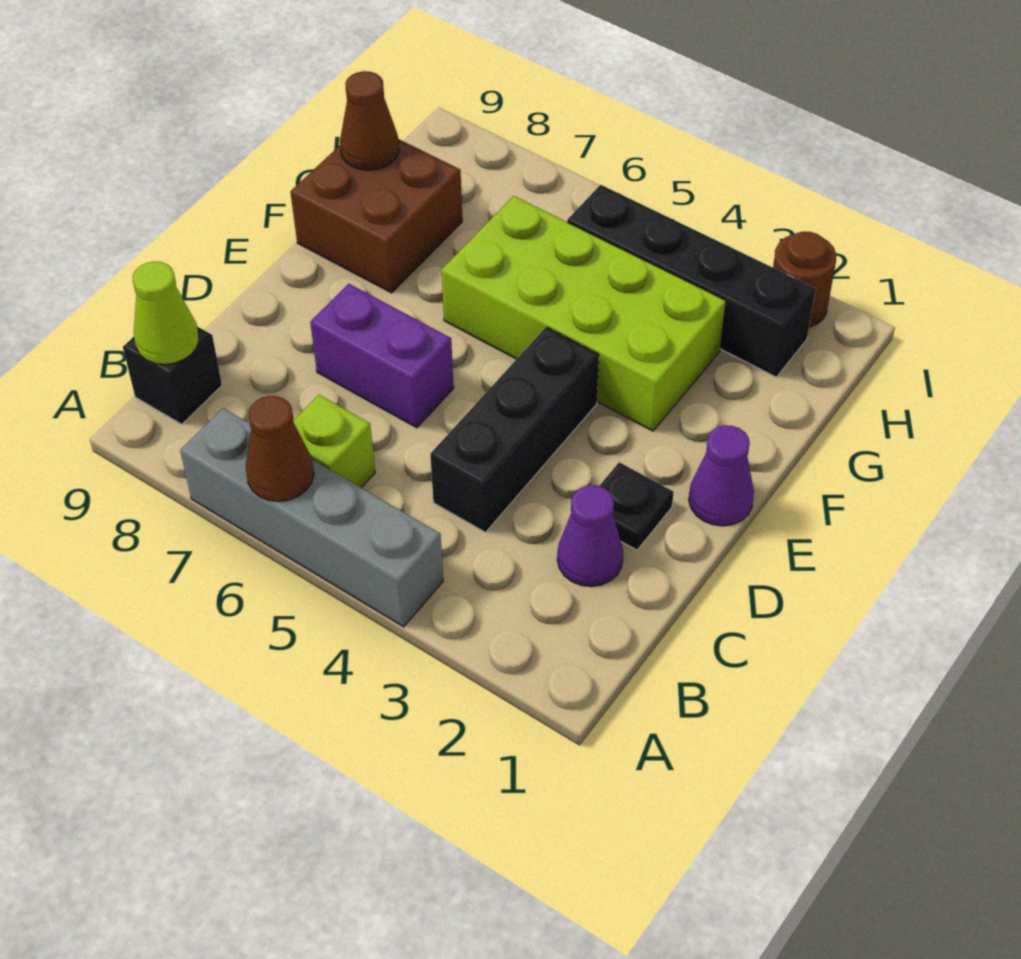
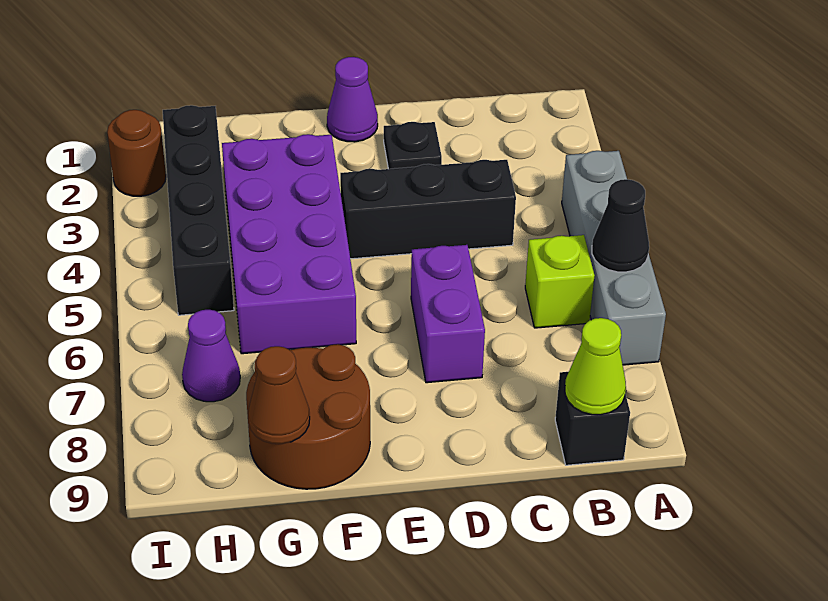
brown cone A6 level 2 -> black cone A6 level 2
purple cone C2 level 1 -> purple cone H7 level 1
lime brick F3:G6 level 1 -> purple brick F3:G6 level 1
brown brick F8:G9 level 1 -> brown round brick F8:G9 level 1

